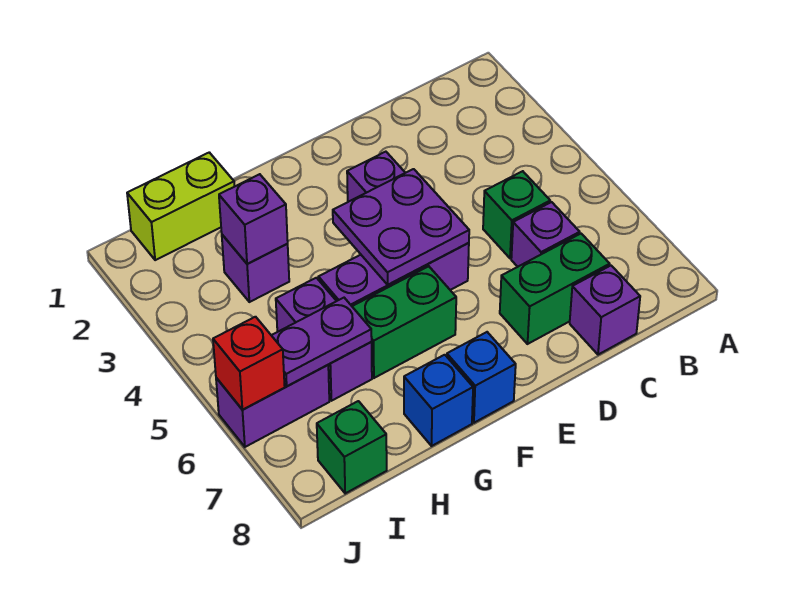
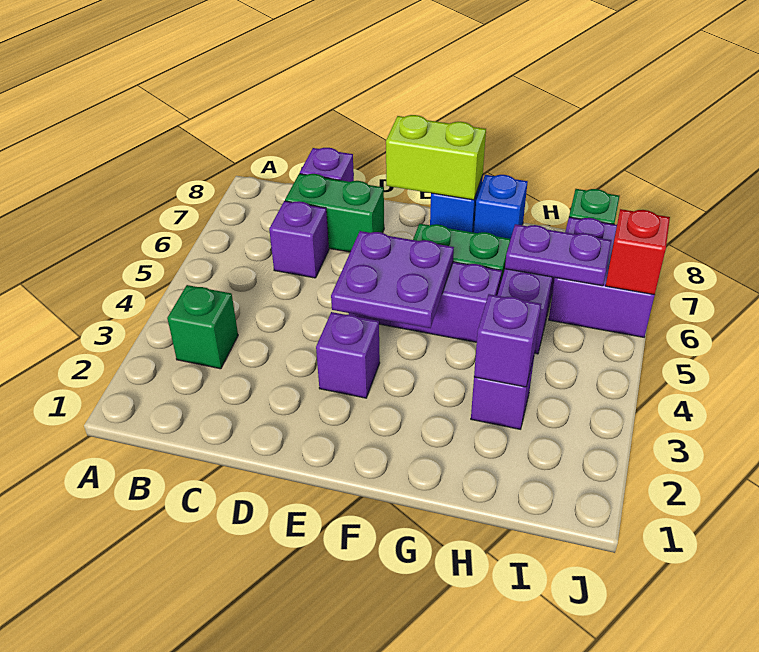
green brick C5 level 1 -> green brick B3 level 1
lime brick H1:I1 level 1 -> lime brick E8:F8 level 2
purple brick I6:J6 level 1 -> purple brick I6:J7 level 1

